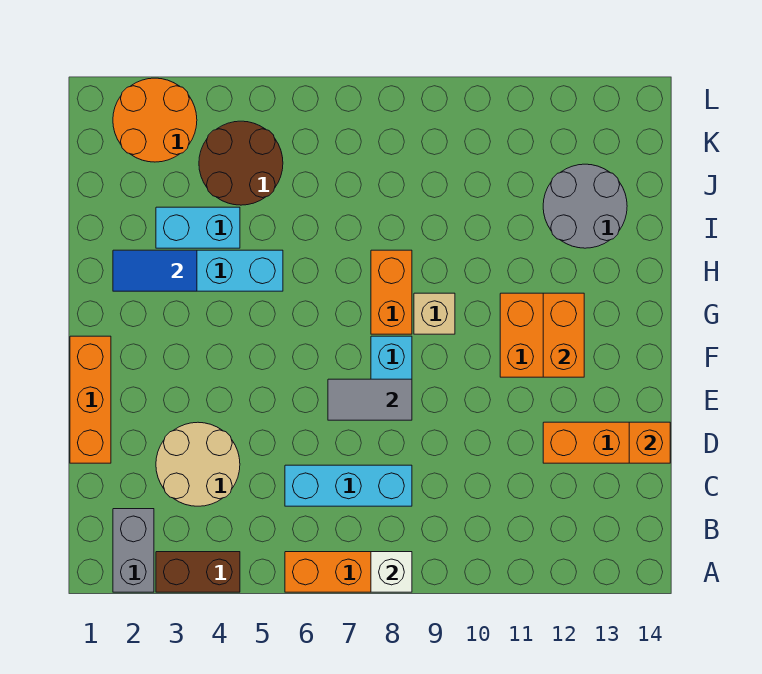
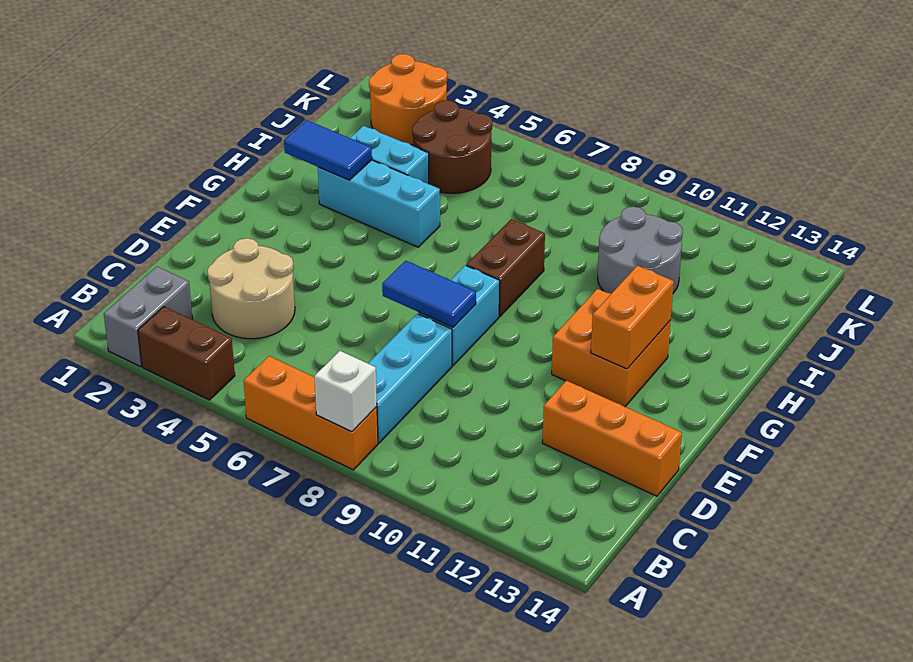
cyan brick C6:C8 level 1 -> cyan brick B8:D8 level 1
orange brick D1:F1 level 1 -> none
orange brick D14 level 2 -> none
grey tile E7:E8 level 2 -> blue tile E7:E8 level 2
orange brick G8:H8 level 1 -> brown brick G8:H8 level 1
tan brick G9 level 1 -> none
grey round brick I12:J13 level 1 -> grey round brick I10:J11 level 1

